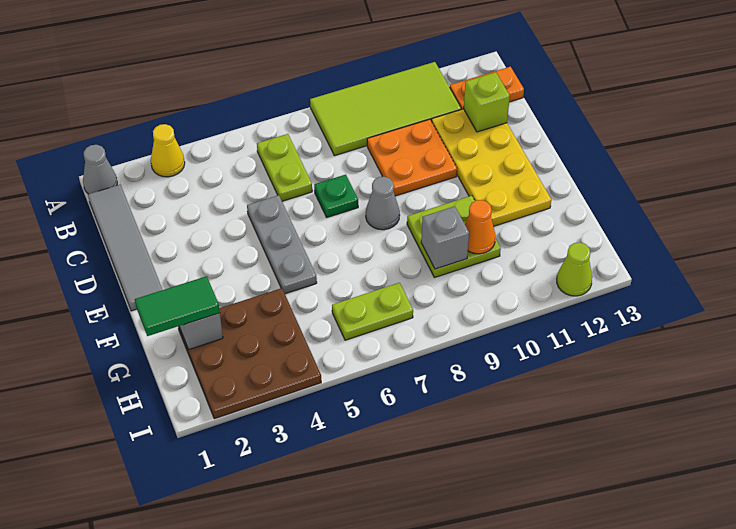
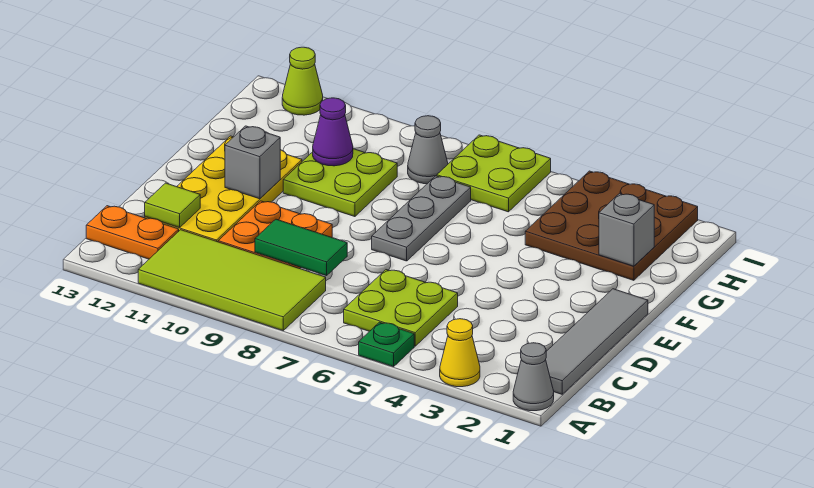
lime plate B6:C6 level 1 -> lime plate B5:C6 level 1
lime brick C12 level 2 -> lime tile C12 level 2
grey plate D5:F5 level 1 -> grey plate E7:G7 level 1
green plate D7 level 1 -> green plate A5 level 1
grey cone E8 level 1 -> grey cone H8 level 1
green tile G1:G2 level 3 -> green tile C8:C9 level 2
grey brick G9 level 2 -> grey brick E11 level 2
orange cone G10 level 2 -> purple cone G10 level 2
lime plate H6:H7 level 1 -> lime plate H6:I7 level 1

